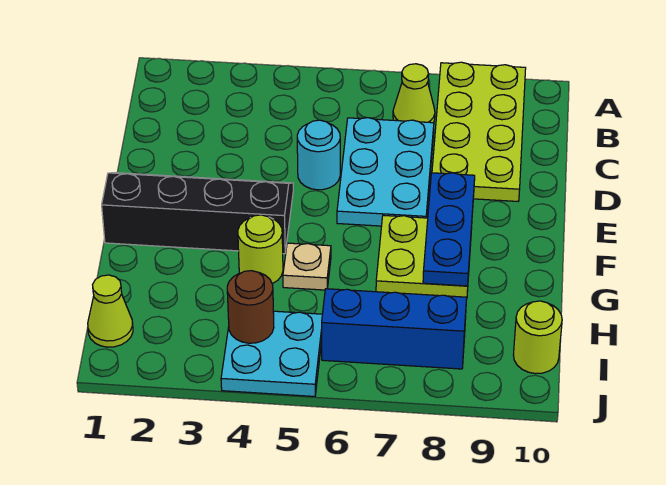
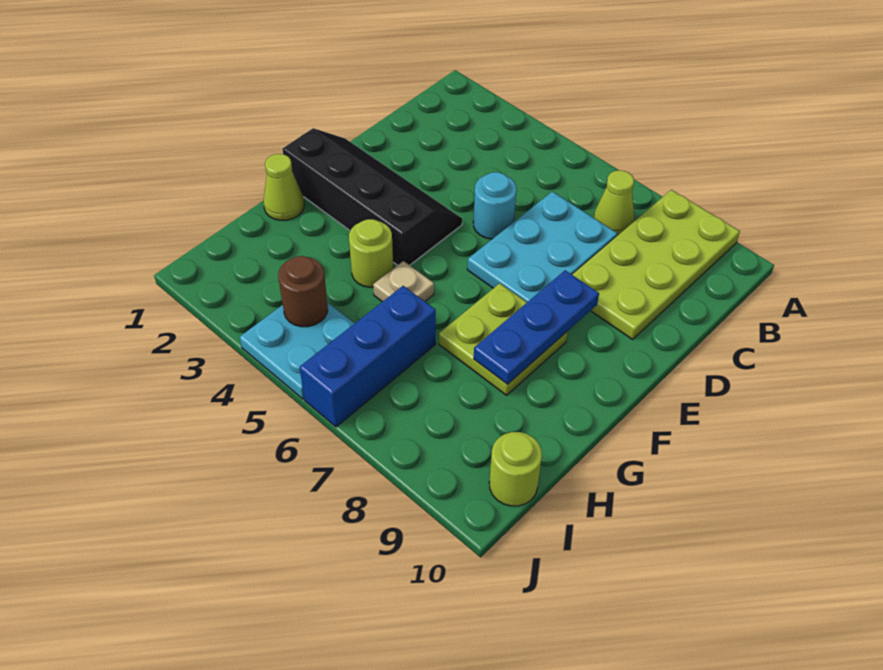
lime cone I1 level 1 -> lime cone G1 level 1
blue brick I6:I8 level 1 -> blue brick H6:J6 level 1

